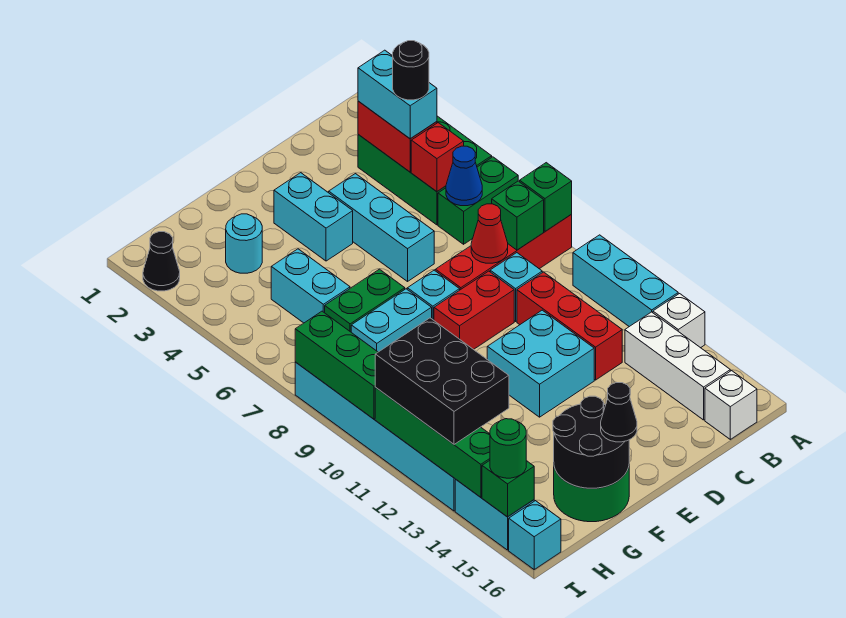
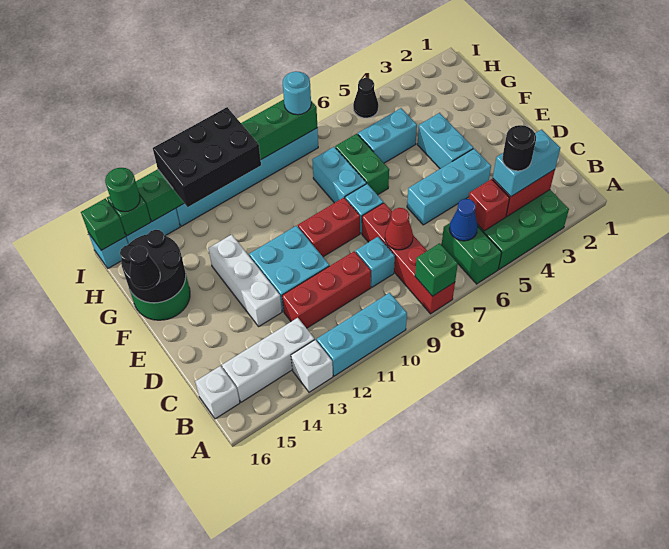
green brick B8 level 2 -> green brick I16 level 2
red brick D9:E9 level 1 -> red brick E9:E10 level 1
none -> white brick D13:F13 level 1
cyan brick E3:E4 level 1 -> cyan brick E4:F4 level 1
cyan round brick G3 level 1 -> cyan round brick I8 level 3
black cone I2 level 1 -> black cone I5 level 1

